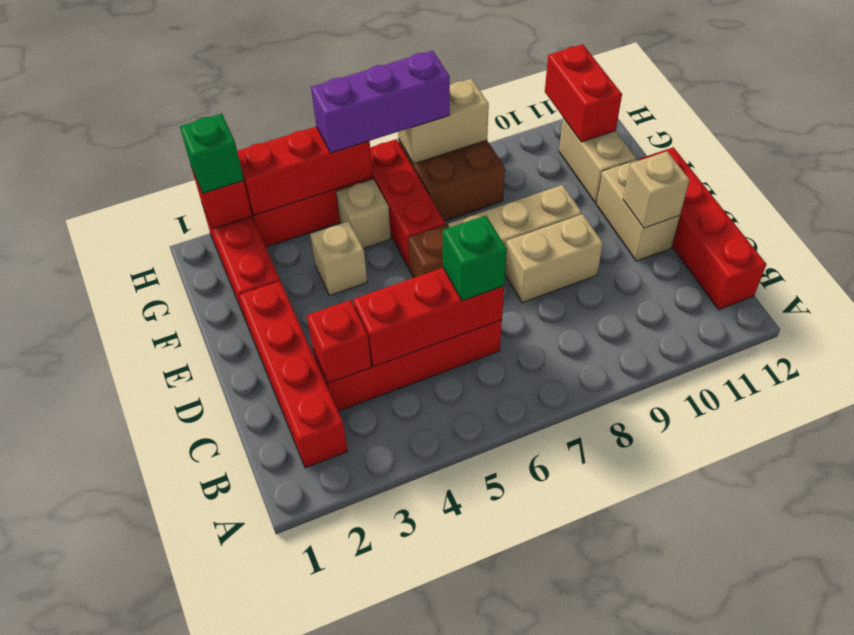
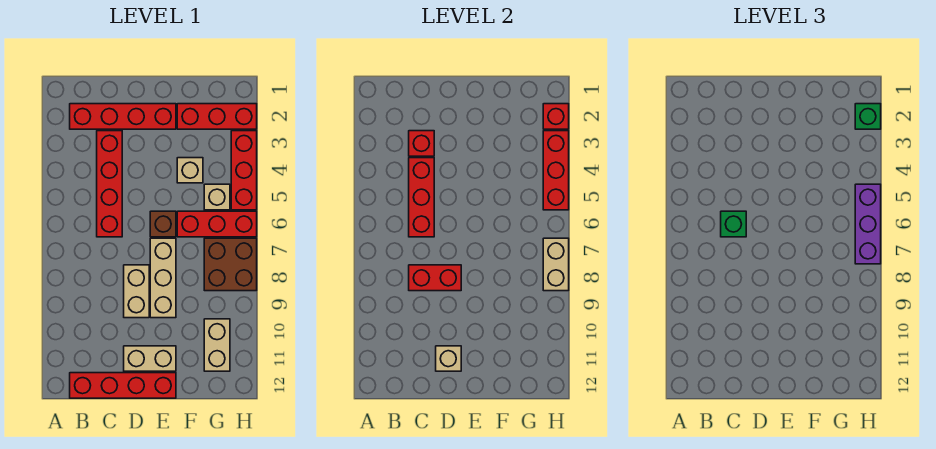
tan brick F11:G11 level 1 -> tan brick G10:G11 level 1
red brick G11:H11 level 2 -> red brick C8:D8 level 2

